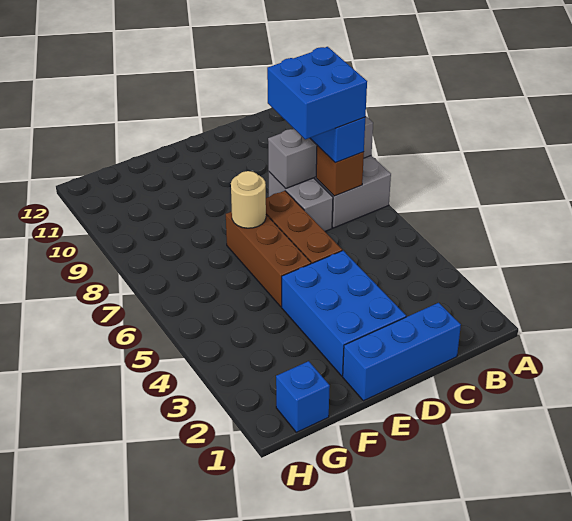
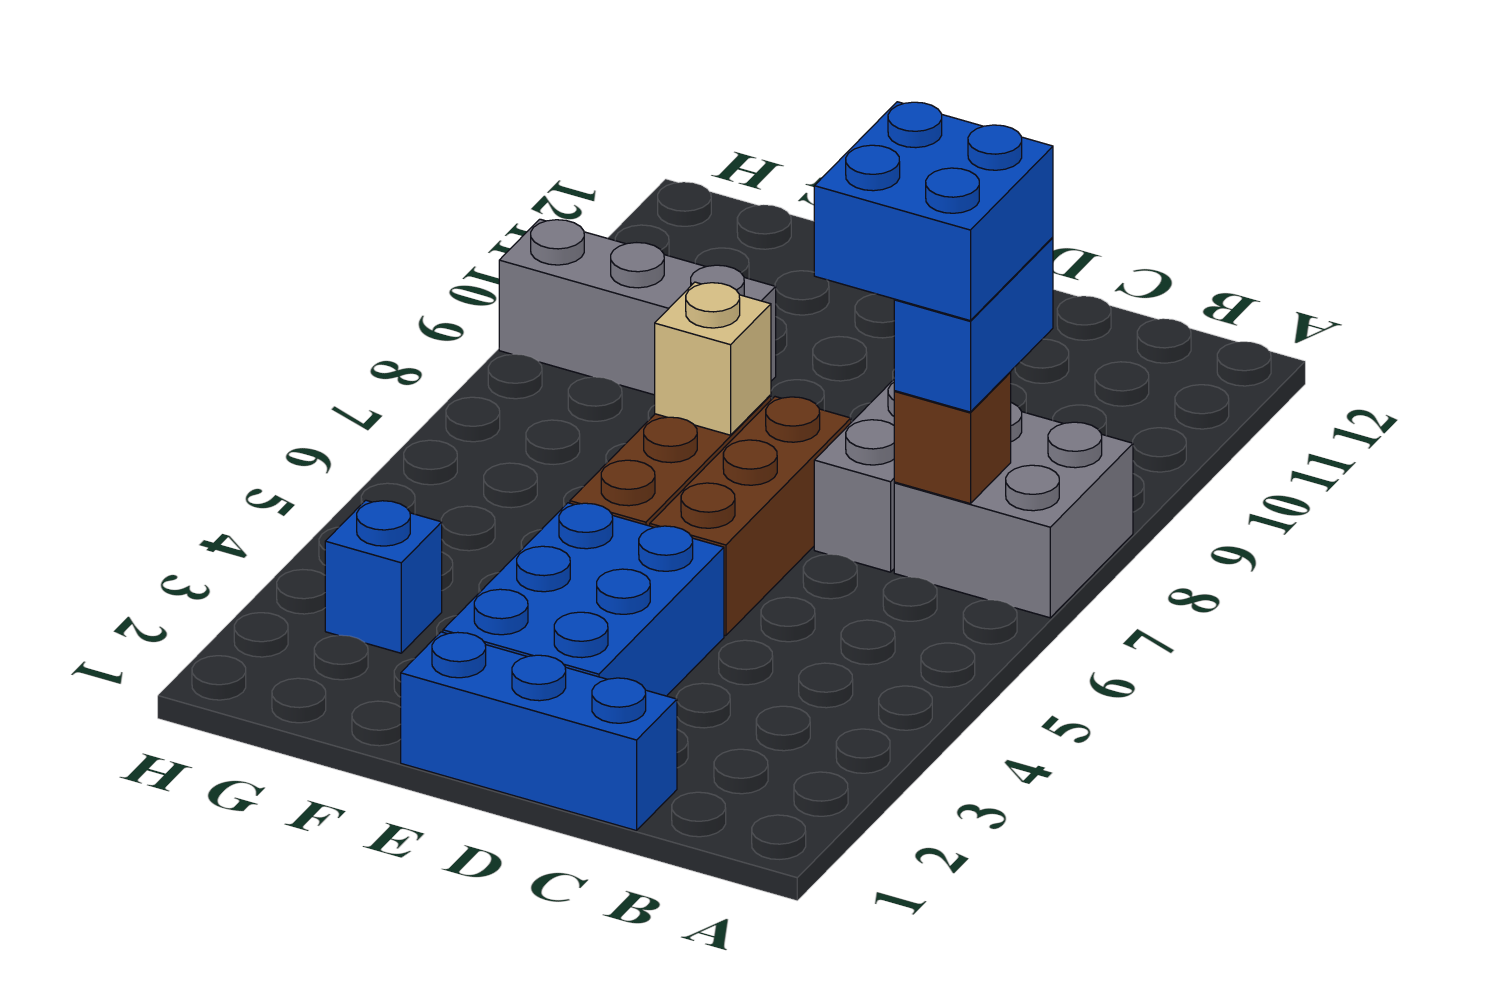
grey brick A8:C8 level 2 -> grey brick F9:H9 level 1
tan round brick E7 level 2 -> tan brick E7 level 2
blue brick G1 level 1 -> blue brick G3 level 1

